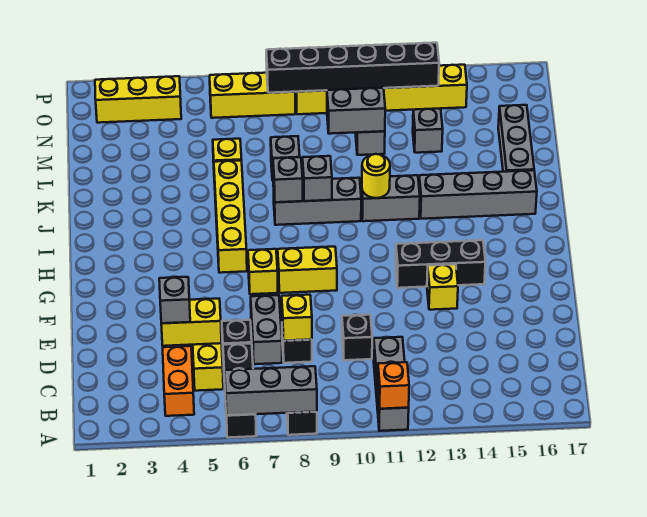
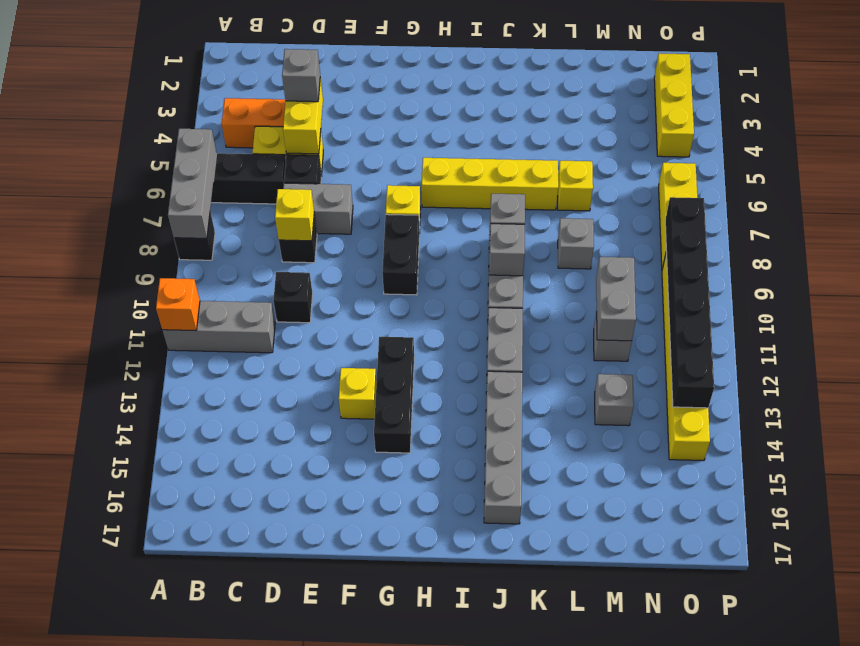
yellow brick G8:G9 level 1 -> black brick G8:G9 level 1
yellow round brick J11 level 2 -> none
grey brick K16:M16 level 1 -> none

